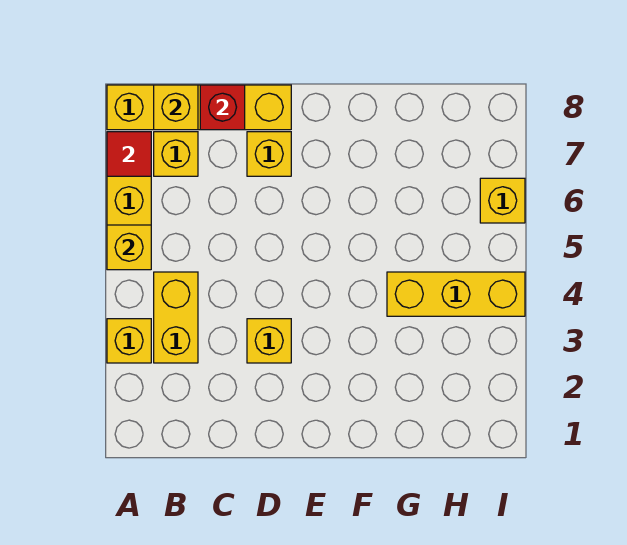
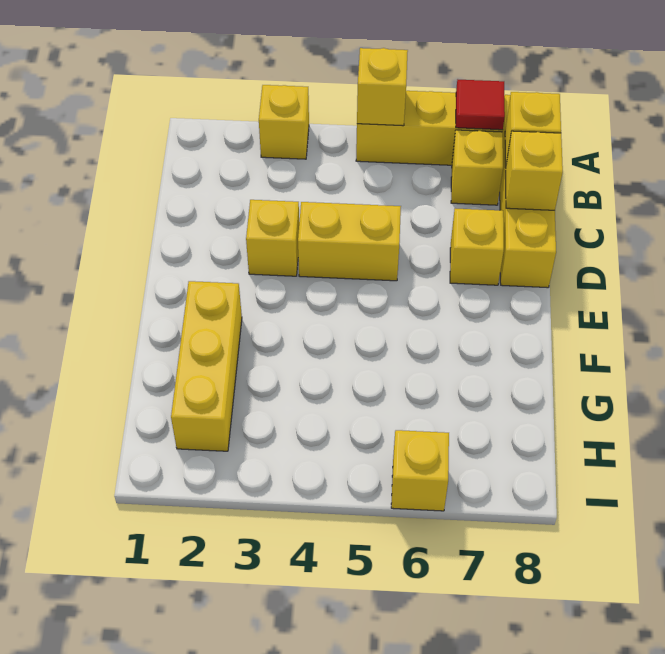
yellow brick B3:B4 level 1 -> yellow brick D4:D5 level 1
red brick C8 level 2 -> yellow brick C8 level 2
yellow brick G4:I4 level 1 -> yellow brick F2:H2 level 1

